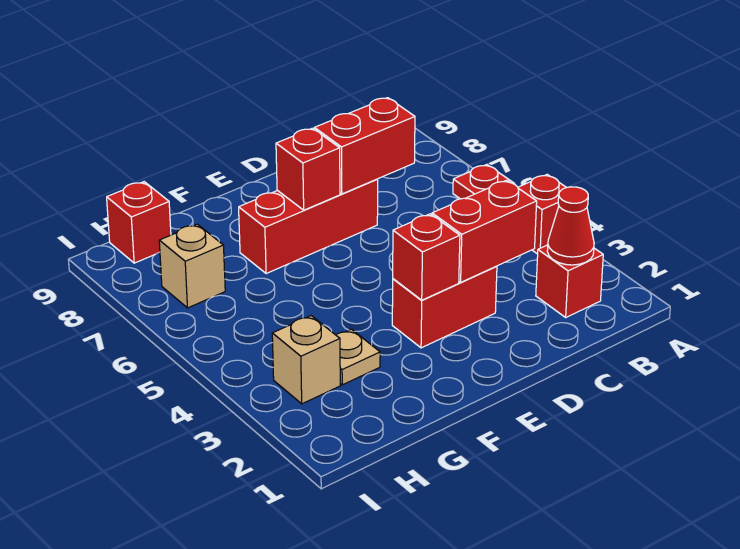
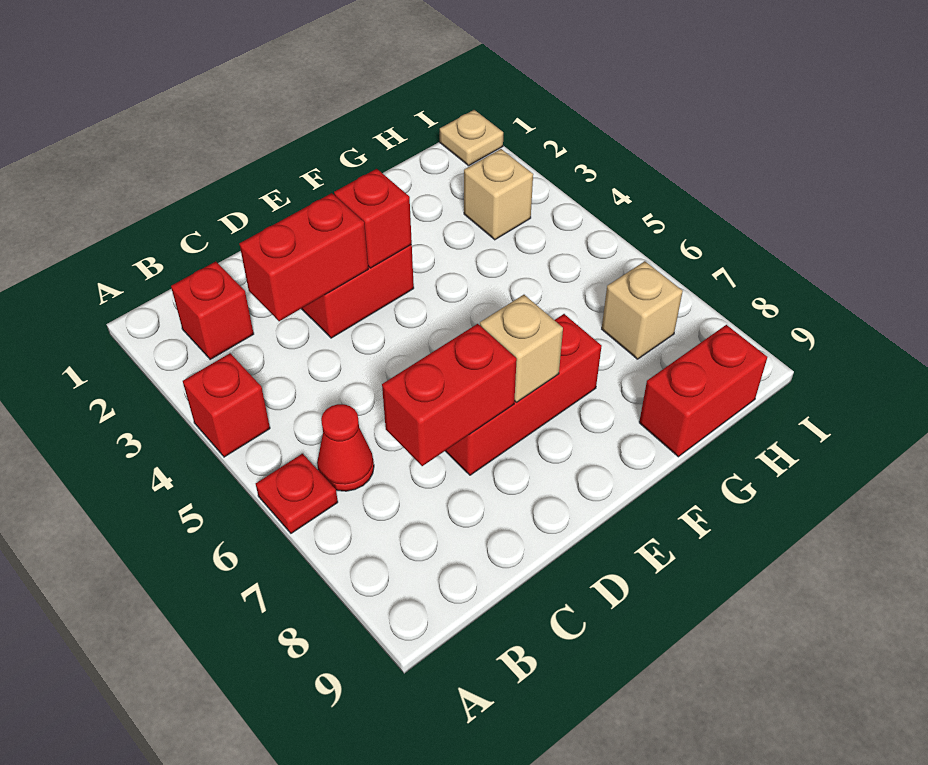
red cone B2 level 2 -> red cone B6 level 1
red brick E7 level 2 -> tan brick E7 level 2
tan plate G3 level 1 -> tan plate I1 level 1
red brick H9 level 1 -> red brick G9:H9 level 1

